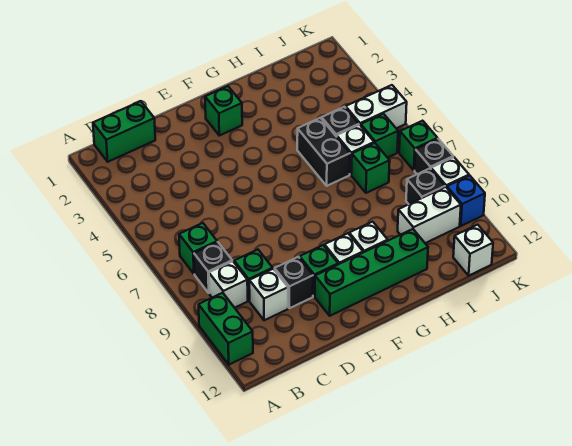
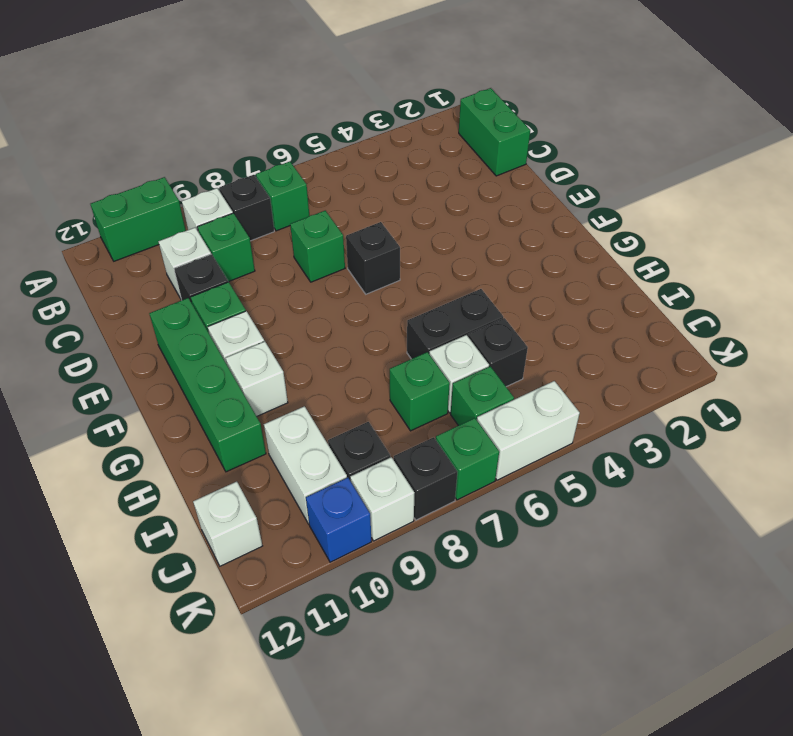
none -> black brick E6 level 1
green brick F2 level 1 -> green brick D7 level 1
white brick J5:K5 level 1 -> white brick K5:K6 level 1

